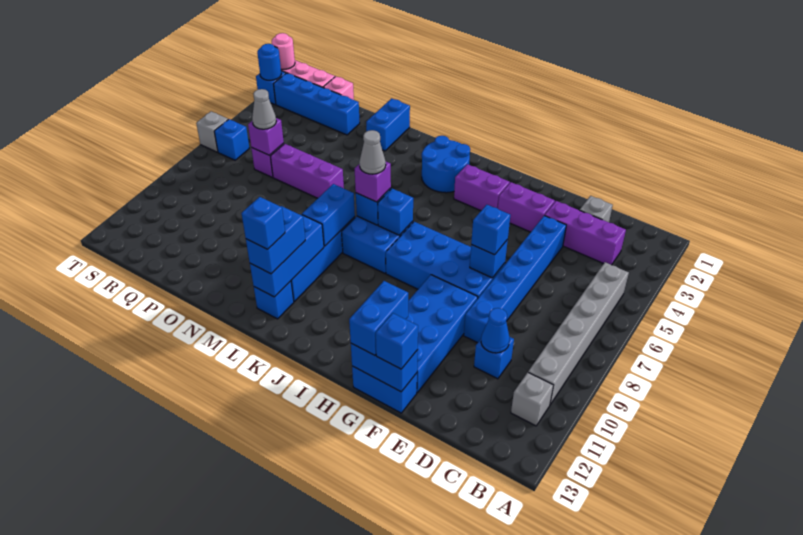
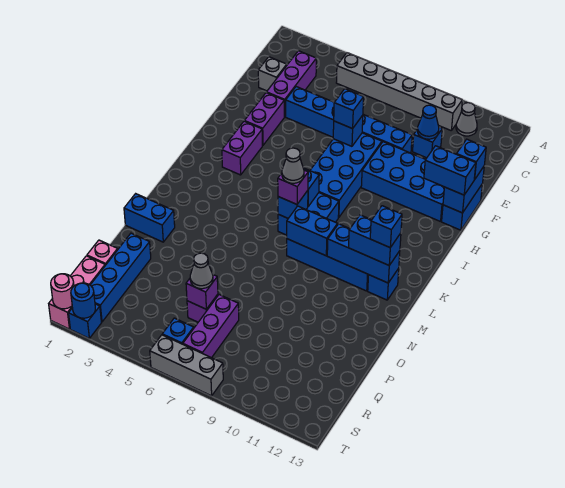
grey brick B11 level 1 -> grey cone B11 level 1
blue round brick J2:K3 level 1 -> none
purple brick N6:P6 level 1 -> purple brick Q7:S7 level 1
grey brick T6 level 1 -> grey brick T6:T8 level 1

